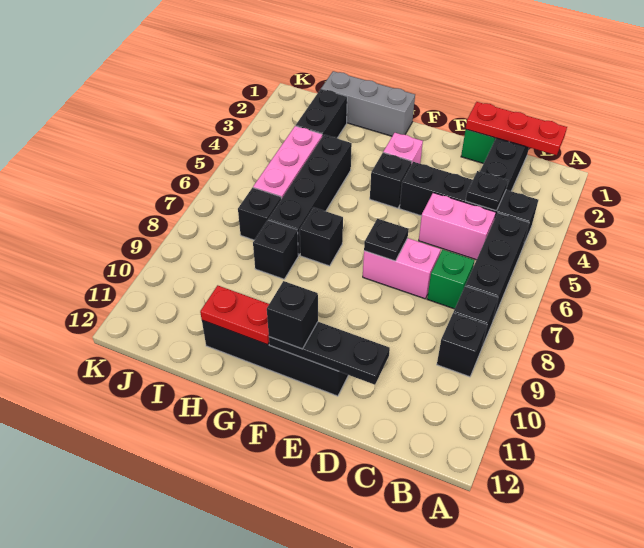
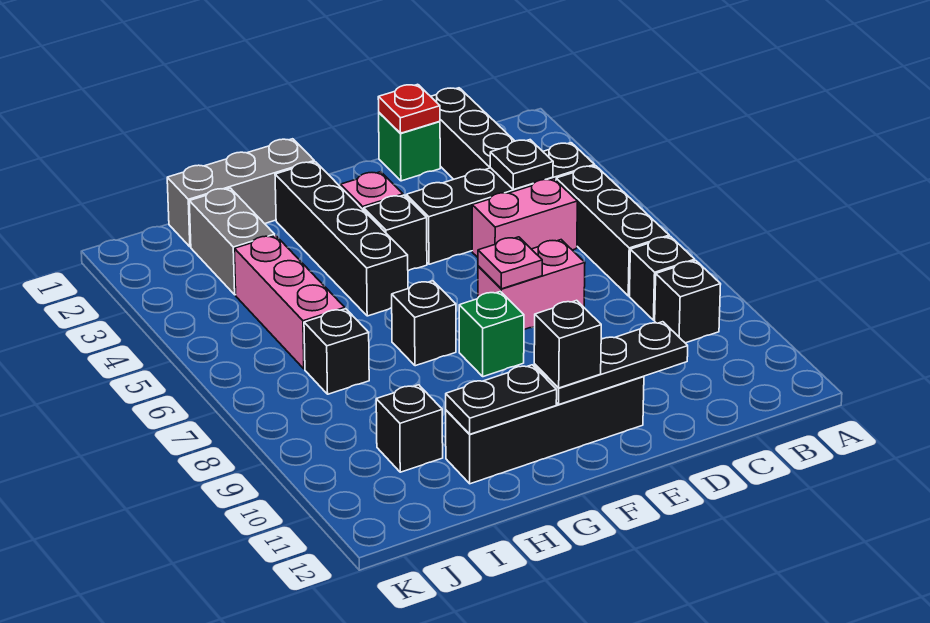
red plate B1:D1 level 2 -> red plate D1 level 2
green brick C7 level 1 -> green brick F8 level 1
black plate E7 level 2 -> pink plate E7 level 2
red plate G11:H11 level 2 -> black plate G11:H11 level 2
black brick H4:H7 level 1 -> black brick G2:G5 level 1
black brick H8 level 1 -> black brick I10 level 1
black brick I2:I3 level 1 -> grey brick I2:I3 level 1

